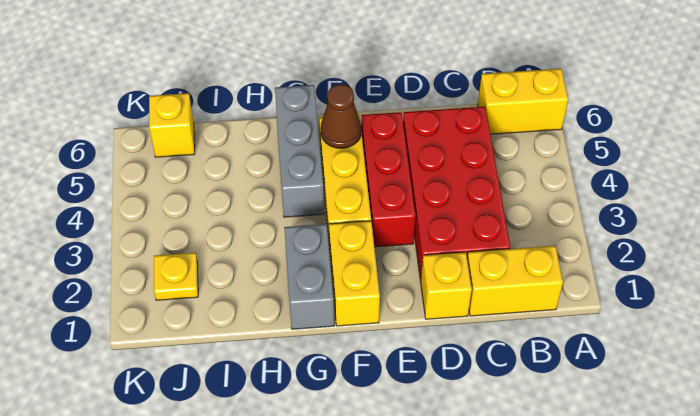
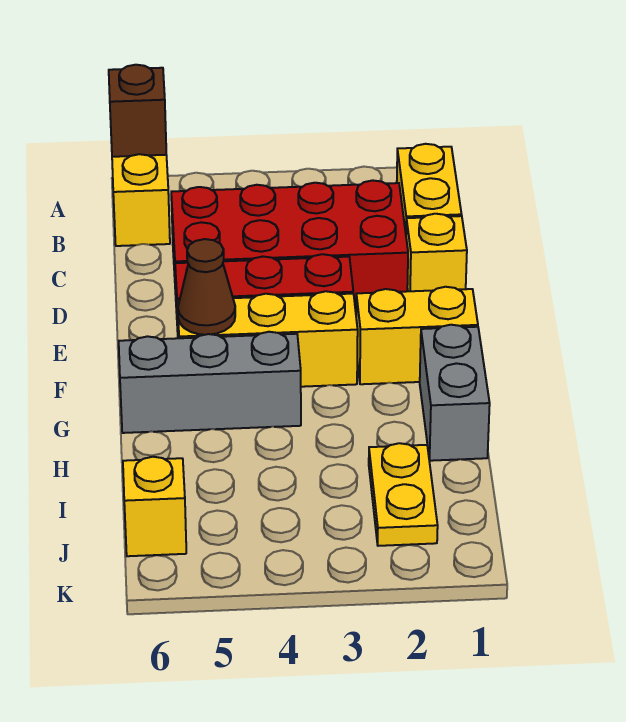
none -> brown brick A6 level 2
grey brick G1:G2 level 1 -> grey brick G1:H1 level 1
yellow plate J2 level 1 -> yellow plate I2:J2 level 1

